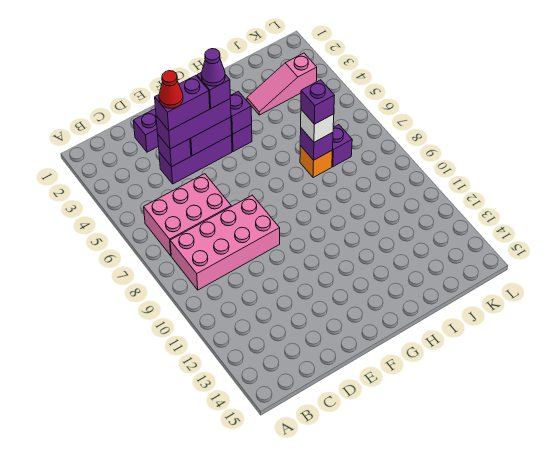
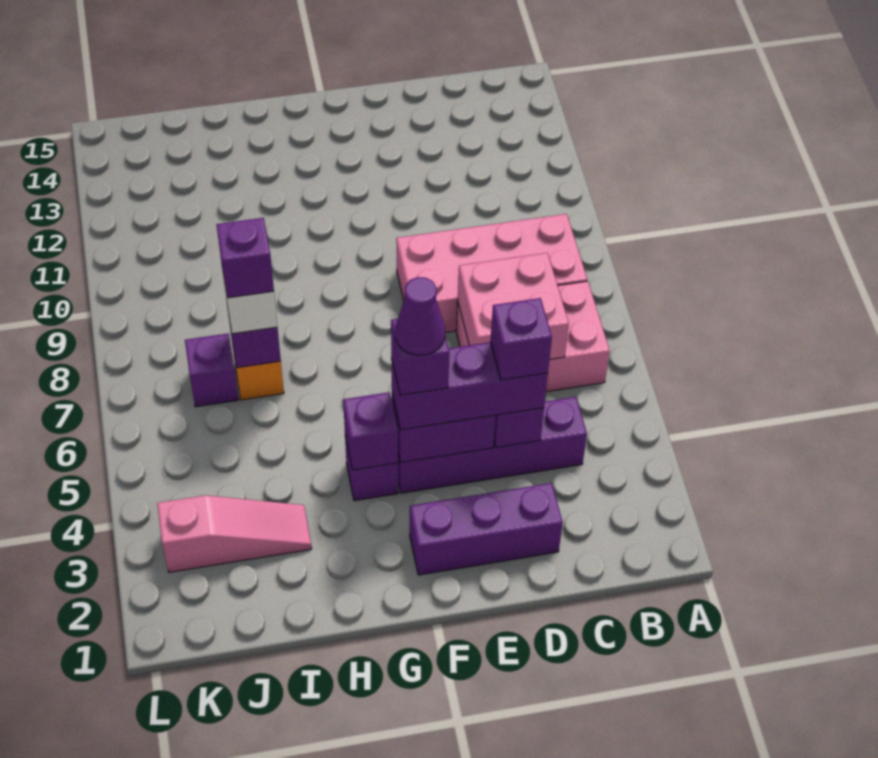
none -> pink brick C6:D7 level 2
purple brick D4:F4 level 1 -> purple brick C4:F4 level 1
purple brick D4:E4 level 4 -> purple brick D4 level 4
red cone D4 level 5 -> none

